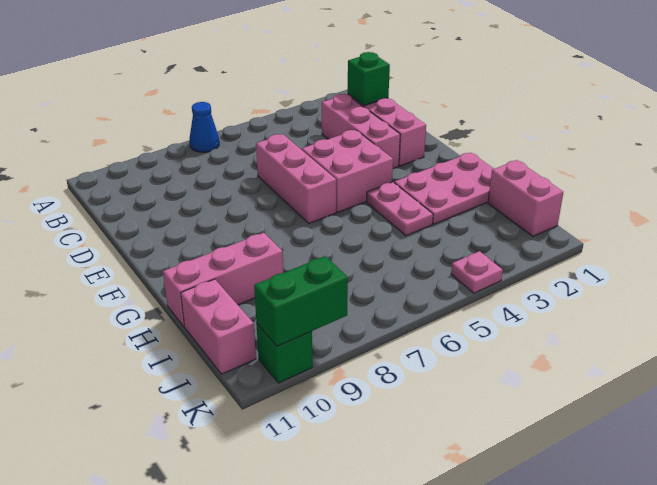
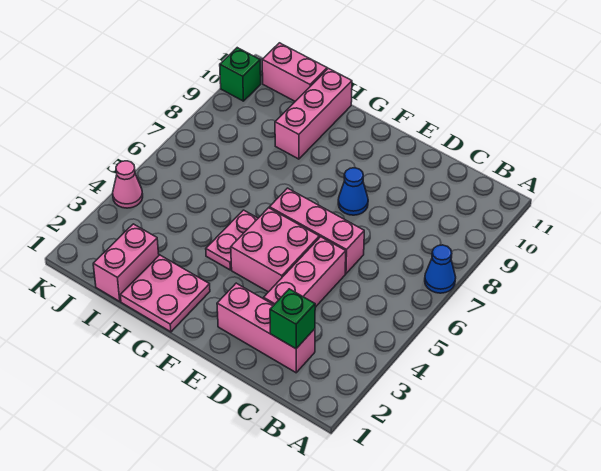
pink brick C3:E3 level 1 -> pink brick D3:D5 level 1
none -> blue cone E8 level 1
pink plate G1:H3 level 1 -> pink plate G1:H2 level 1
pink plate G4:H4 level 1 -> pink plate G4:G5 level 1
pink brick I1:J1 level 1 -> pink brick I1:I2 level 1
pink plate K4 level 1 -> pink cone K4 level 1
green brick K9:K10 level 2 -> none

